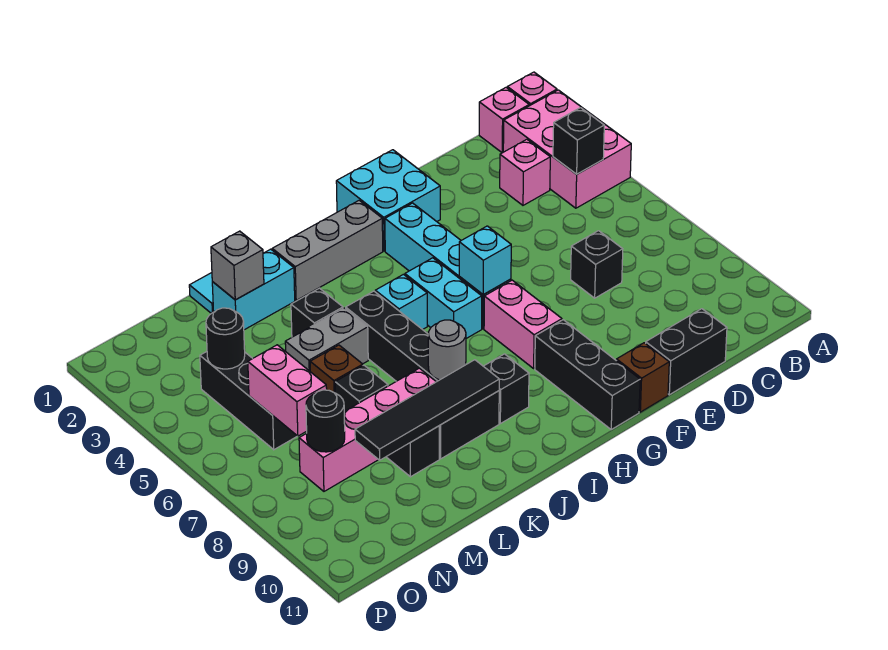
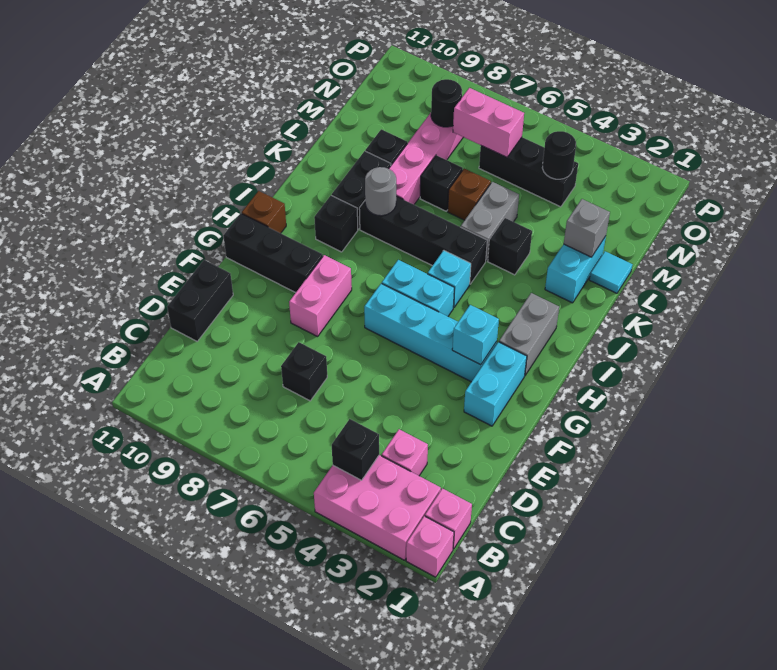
cyan brick F1:G2 level 1 -> cyan brick F2:G2 level 1
brown brick F11 level 1 -> brown brick H11 level 1
cyan brick G6 level 2 -> cyan brick G3 level 2
pink brick G7:G8 level 1 -> pink brick F8:G8 level 1
grey brick H2:J2 level 1 -> grey brick H2:I2 level 1
black tile J9:M9 level 2 -> none

